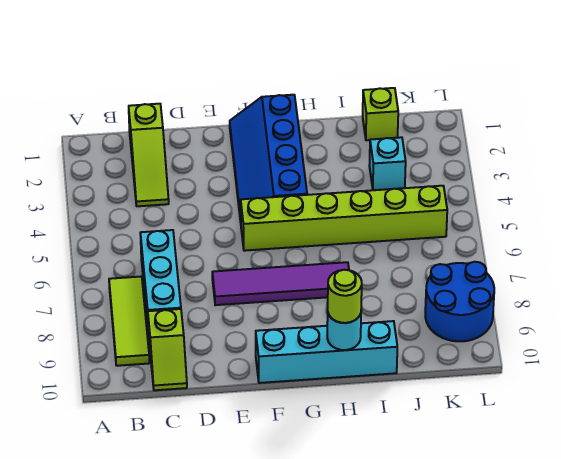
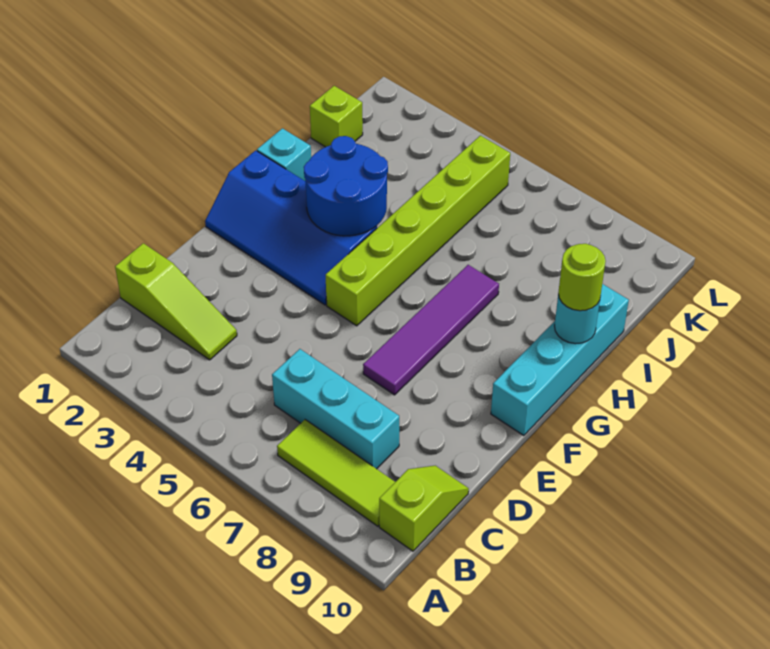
lime slope C9:C10 level 1 top 9 -> lime slope B10:C10 level 1 top B
cyan brick J3 level 1 -> cyan brick H1 level 1
blue round brick K8:L9 level 1 -> blue round brick G3:H4 level 2

